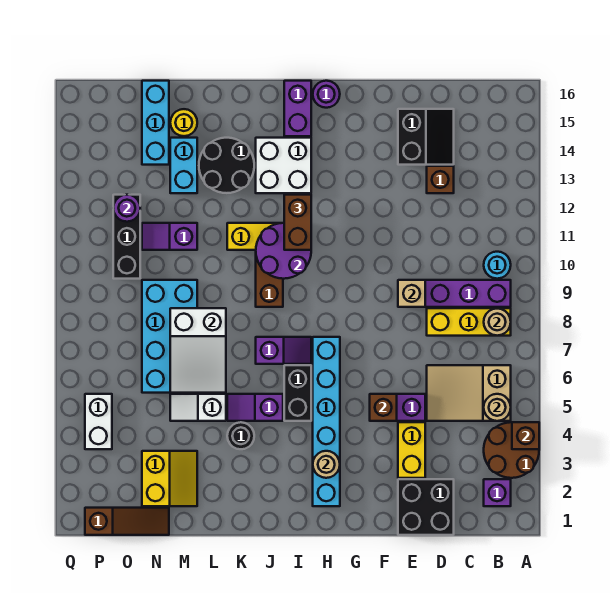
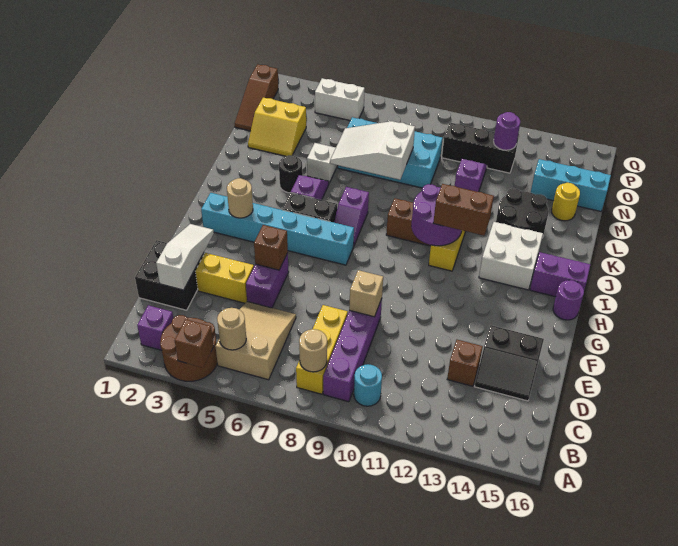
none -> white slope D2:F2 level 2 top D
cyan brick M13:M14 level 1 -> none

